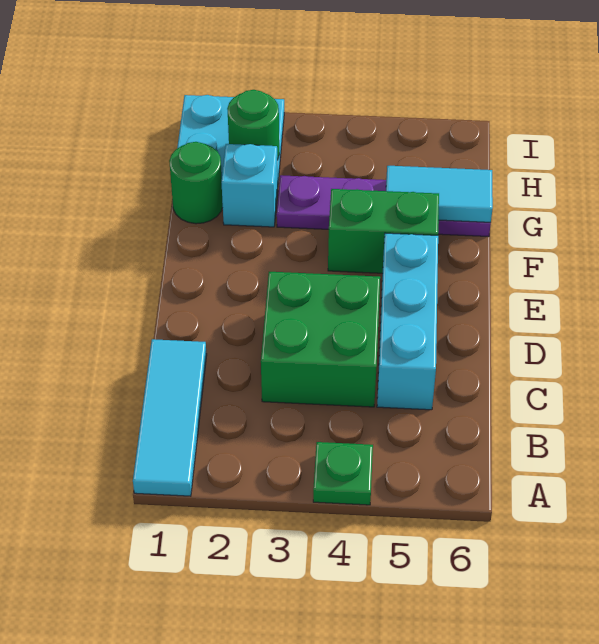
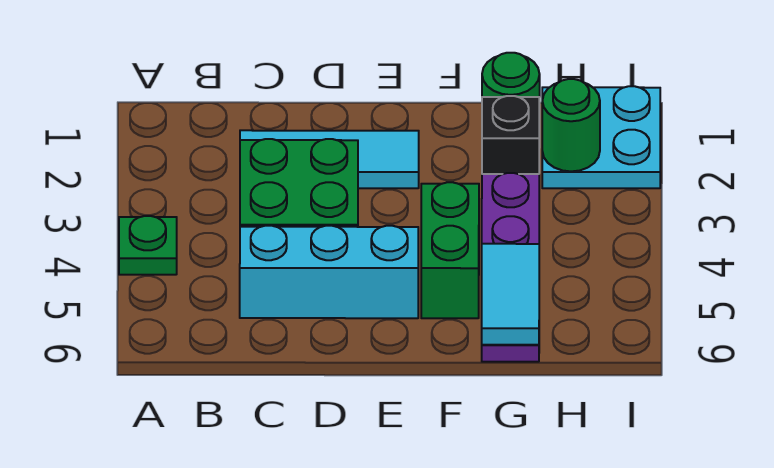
cyan tile A1:C1 level 1 -> cyan tile C2:E2 level 1
cyan brick G2 level 1 -> black brick G2 level 1

